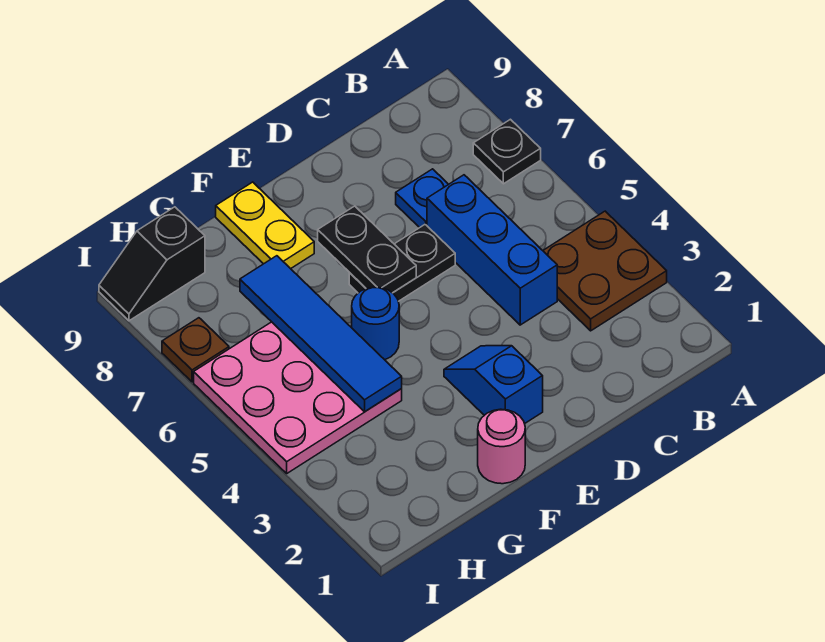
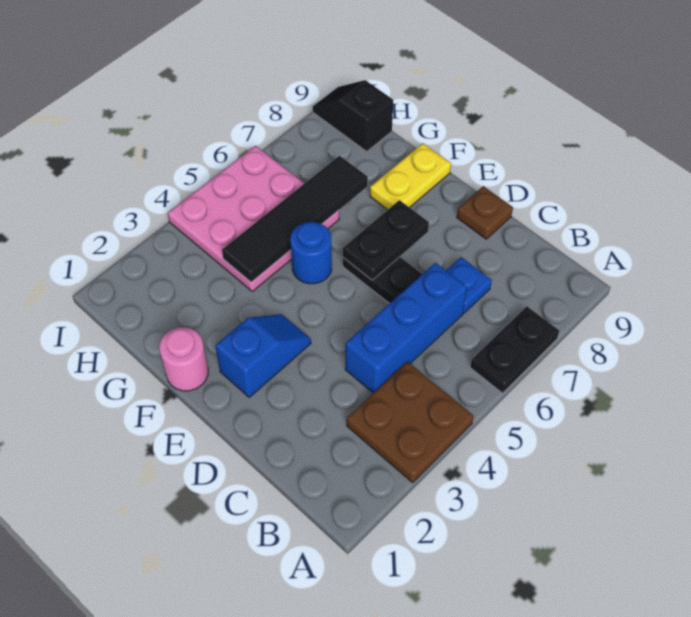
black plate A7 level 1 -> black plate A6:A7 level 1
blue tile G4:G7 level 2 -> black tile G4:G7 level 2
brown plate I7 level 1 -> brown plate D9 level 1

